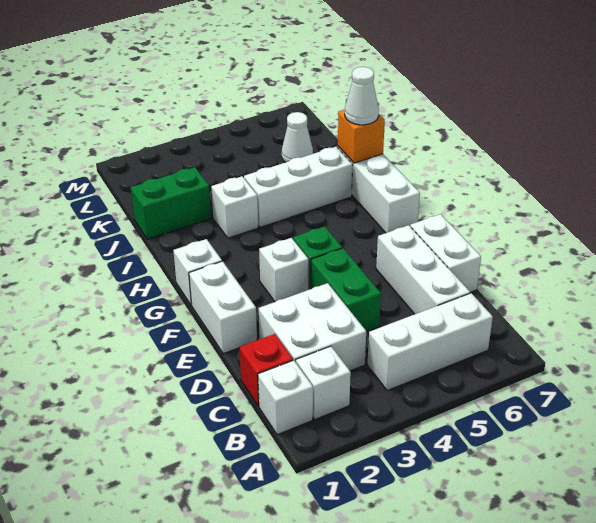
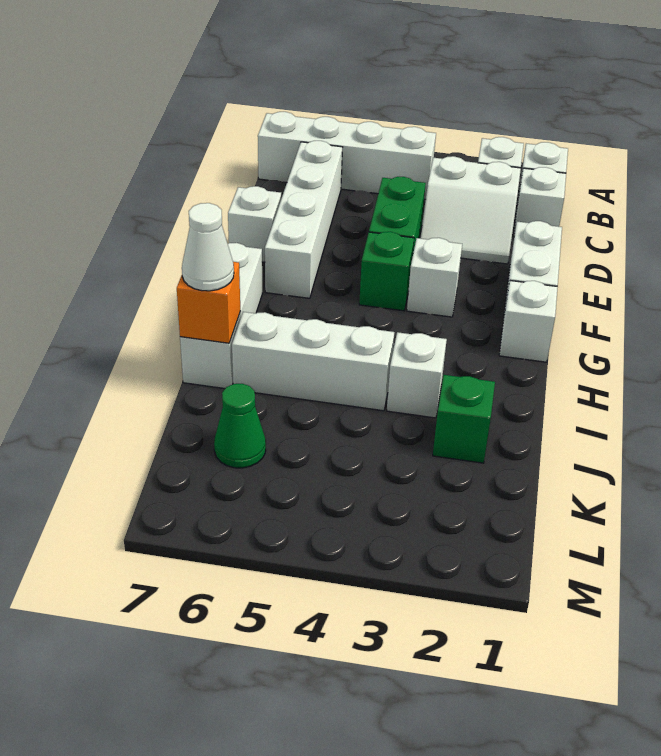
white brick B4:B6 level 1 -> white brick B4:B7 level 1
red brick C1 level 1 -> white brick C1 level 1
white brick C2:D3 level 1 -> white slope C2:D3 level 1 top C
white brick C6:E6 level 1 -> white brick C6:F6 level 1
white brick D7:E7 level 1 -> white brick E7 level 1
green brick J1:J2 level 1 -> green brick J2 level 1
white cone K6 level 1 -> green cone K6 level 1

